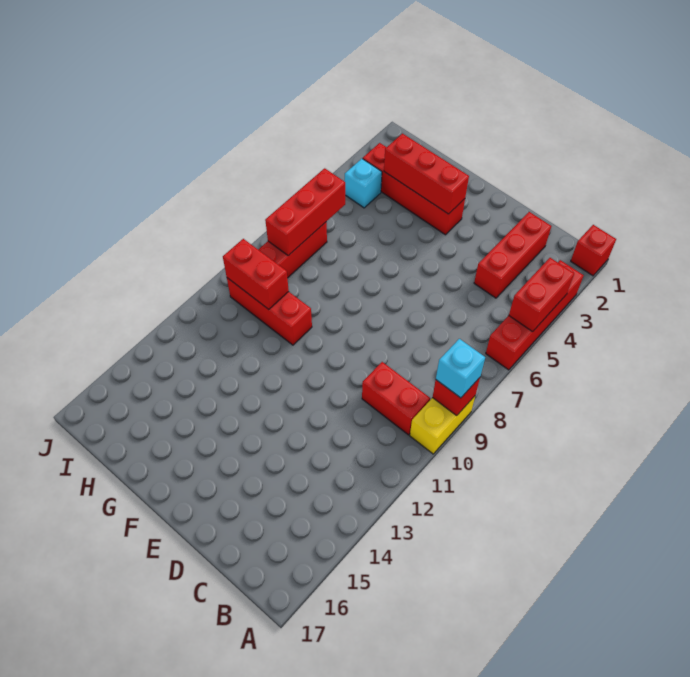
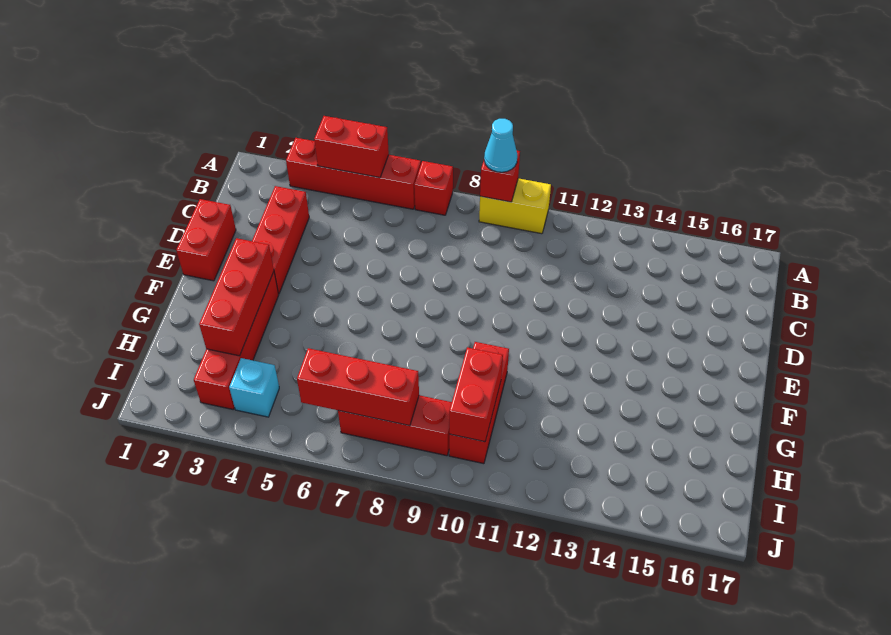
red brick A1 level 1 -> red brick A7 level 1
cyan brick A9 level 3 -> cyan cone A9 level 3
red brick B10:C10 level 1 -> red brick D1:E1 level 1
red brick C2:C4 level 1 -> red brick C3:E3 level 1

